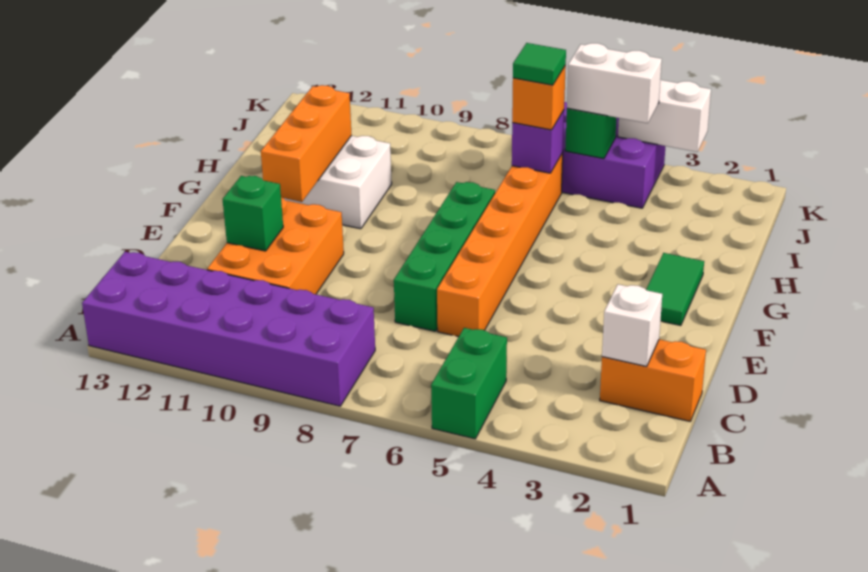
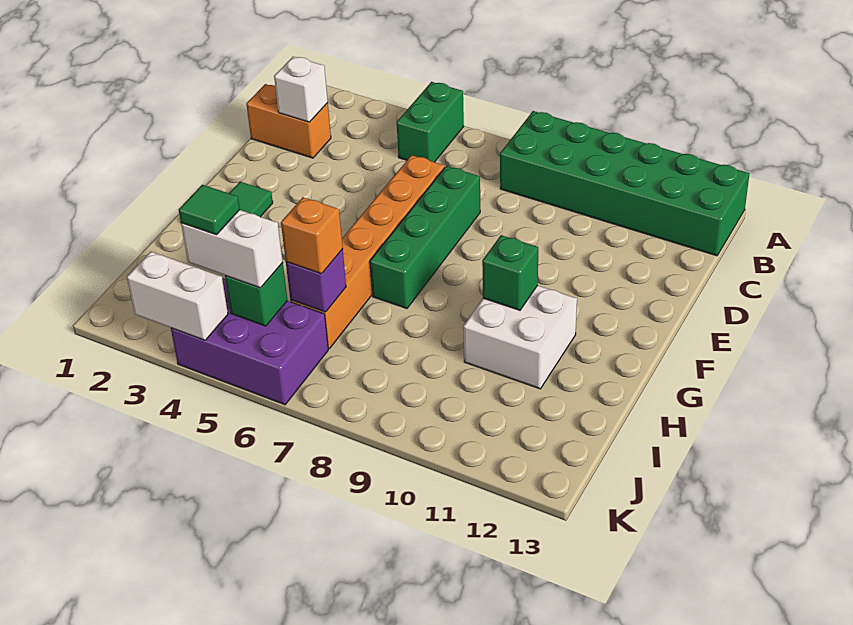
purple brick A8:B13 level 1 -> green brick A8:B13 level 1
orange brick C10:E11 level 1 -> none
green brick D11 level 2 -> green brick G10 level 2
orange brick F11:H11 level 2 -> none
green tile I6 level 4 -> green tile J4 level 4

